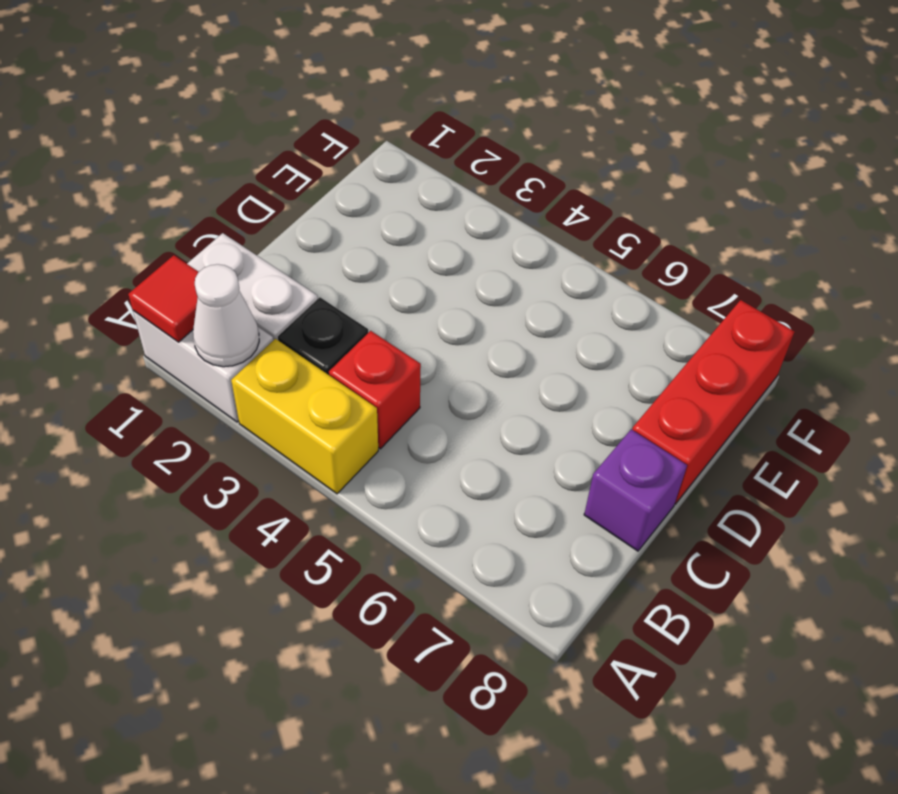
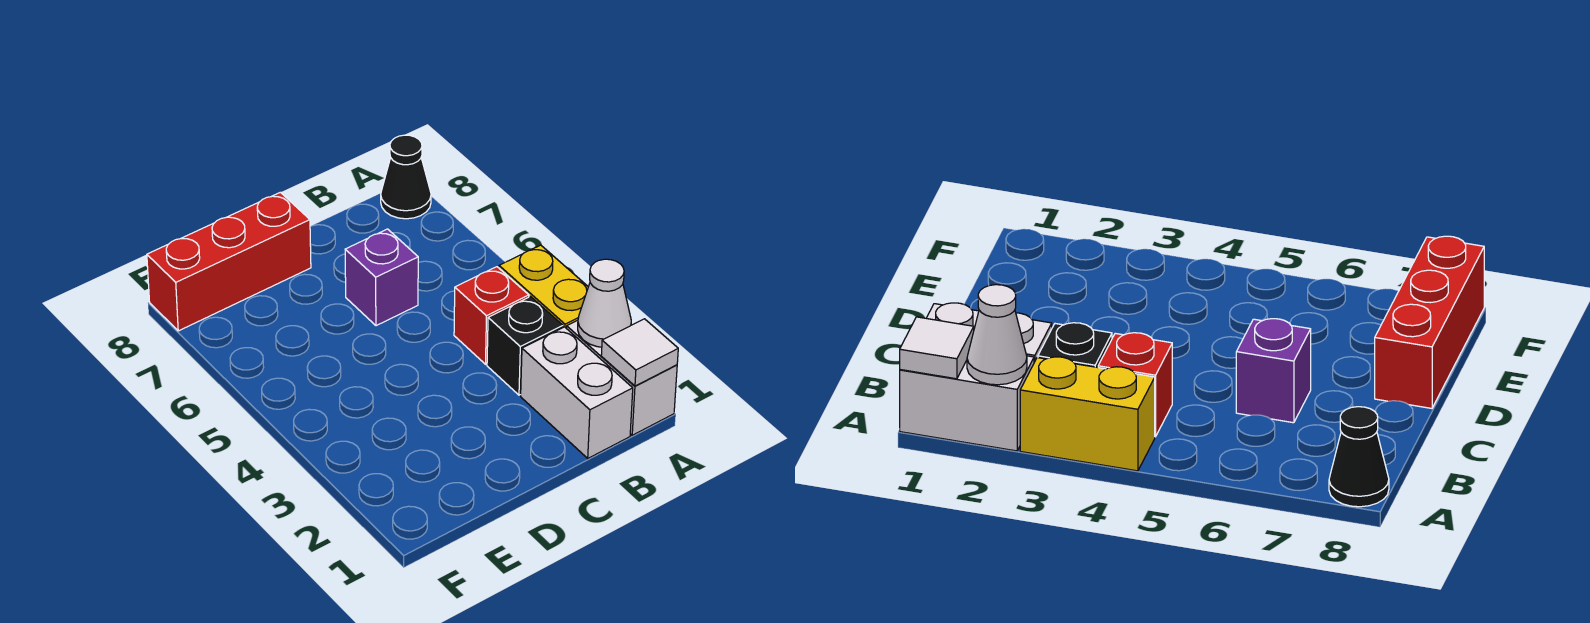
red tile A1 level 2 -> white tile A1 level 2
none -> black cone A8 level 1
purple brick C8 level 1 -> purple brick C6 level 1

